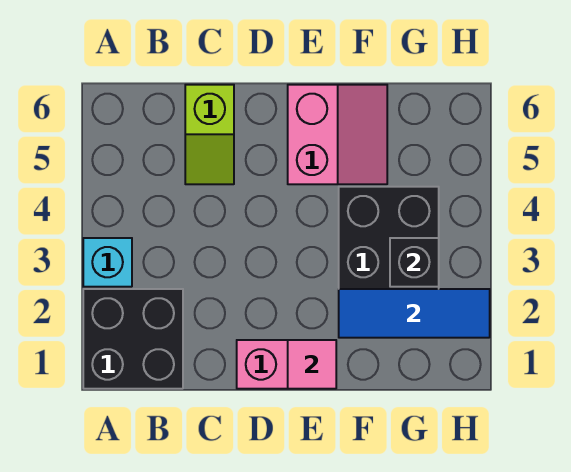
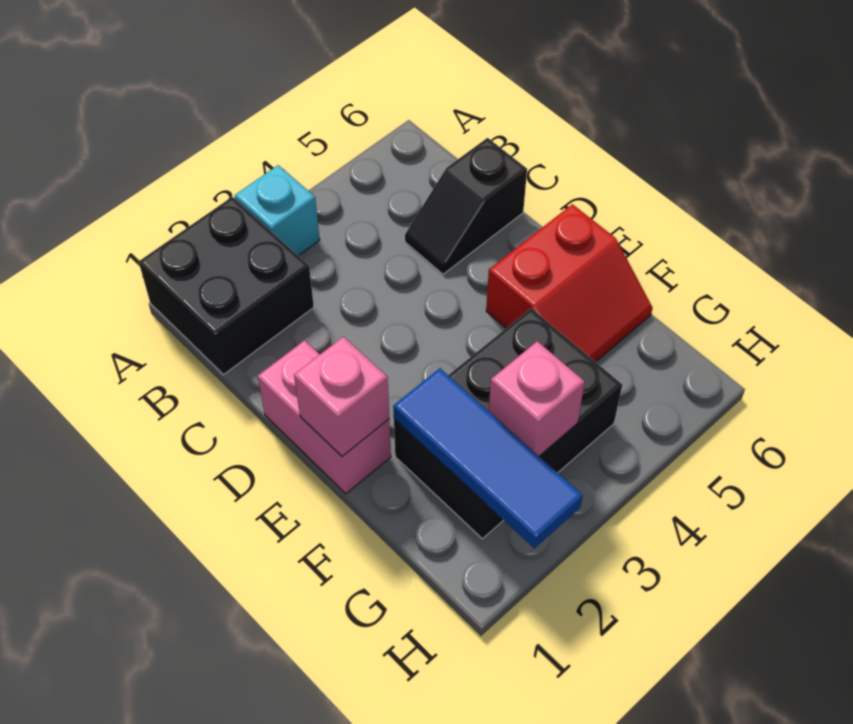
lime slope C5:C6 level 1 top 6 -> black slope C5:C6 level 1 top 6
pink tile E1 level 2 -> pink brick E1 level 2
pink slope E5:F6 level 1 top E -> red slope E5:F6 level 1 top E
black brick G3 level 2 -> pink brick G3 level 2

